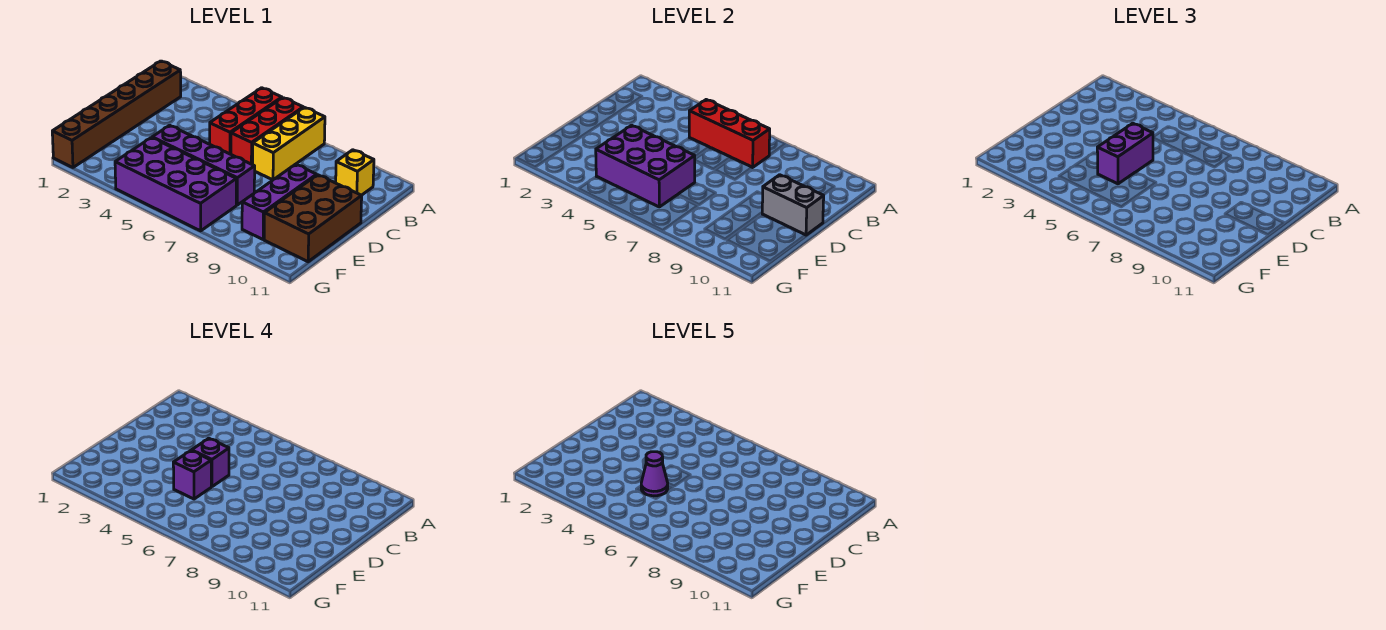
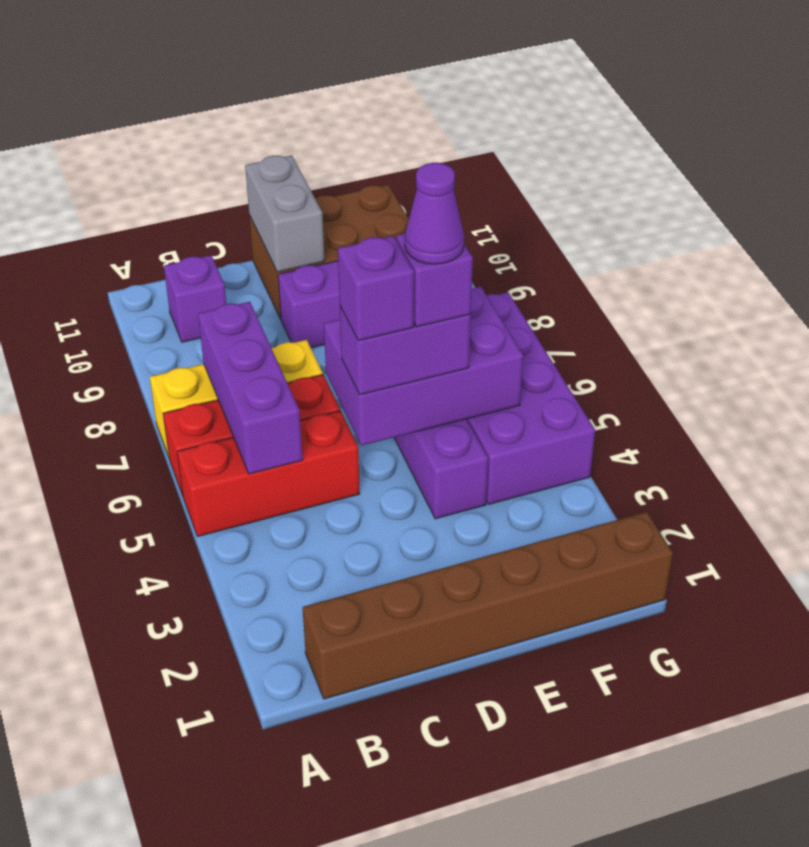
red brick B5:B7 level 2 -> purple brick B5:B7 level 2
yellow brick B10 level 1 -> purple brick B10 level 1
purple brick E4:F6 level 2 -> purple brick D5:F6 level 2

